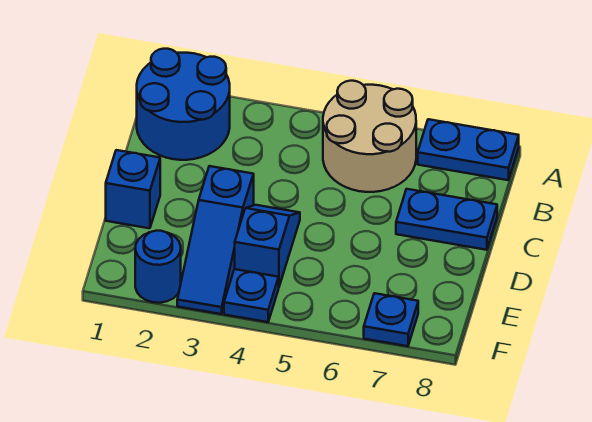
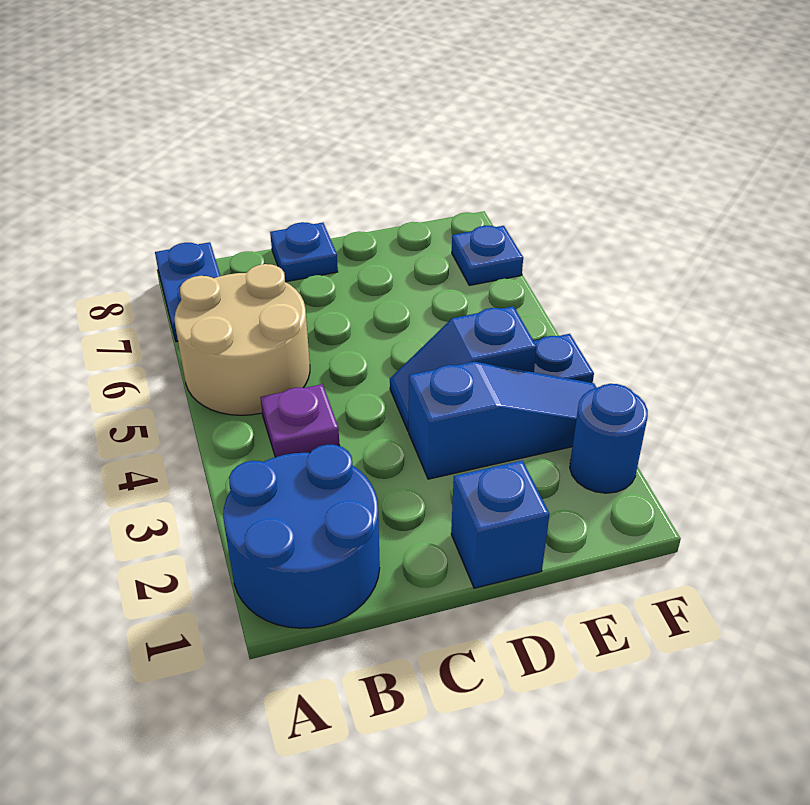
none -> purple plate B4 level 1
blue plate C7:C8 level 1 -> blue plate C8 level 1

